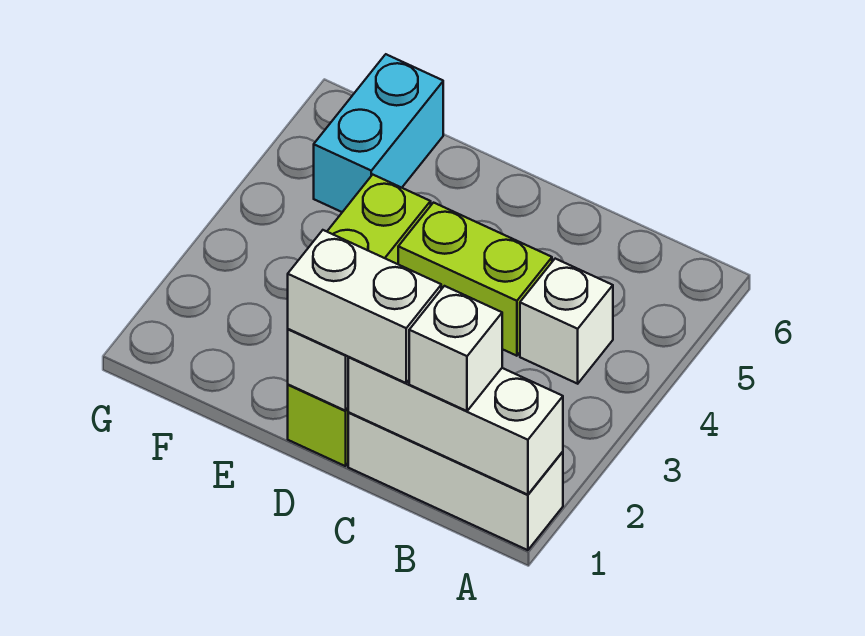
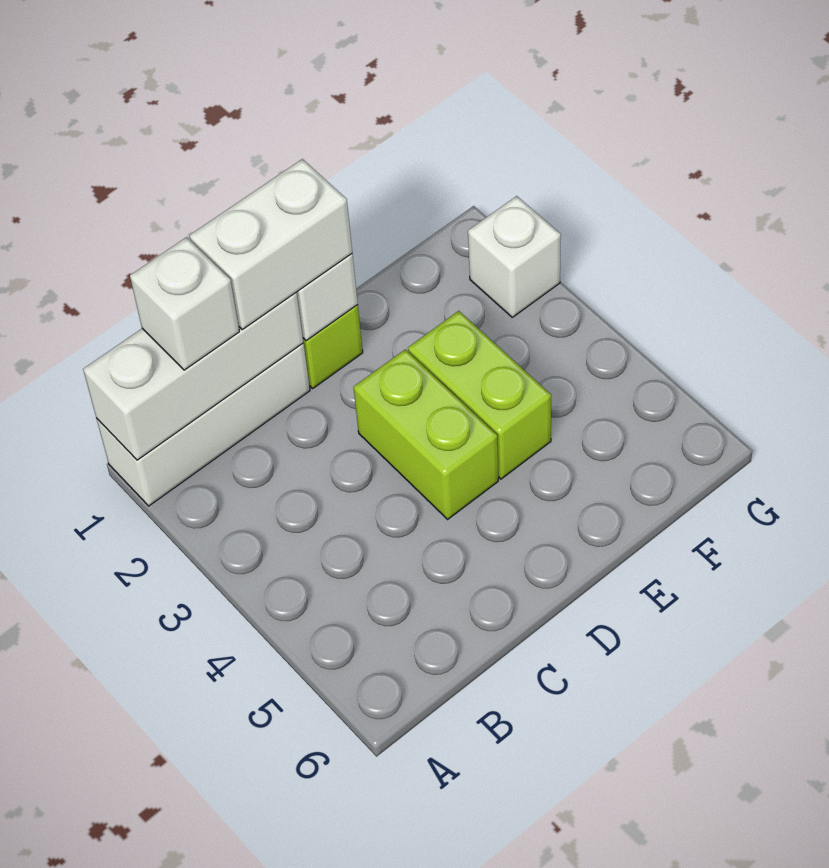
white brick B4 level 1 -> white brick G2 level 1
lime brick C4:D4 level 1 -> lime brick D3:D4 level 1
cyan brick F5:F6 level 1 -> none

